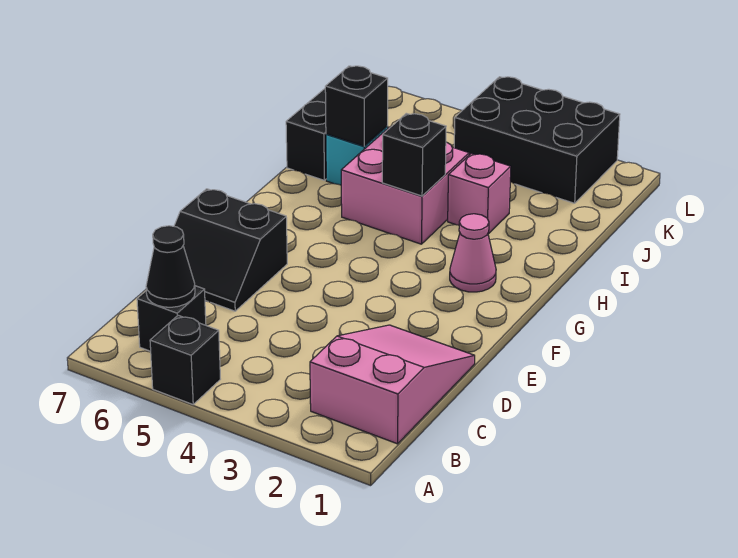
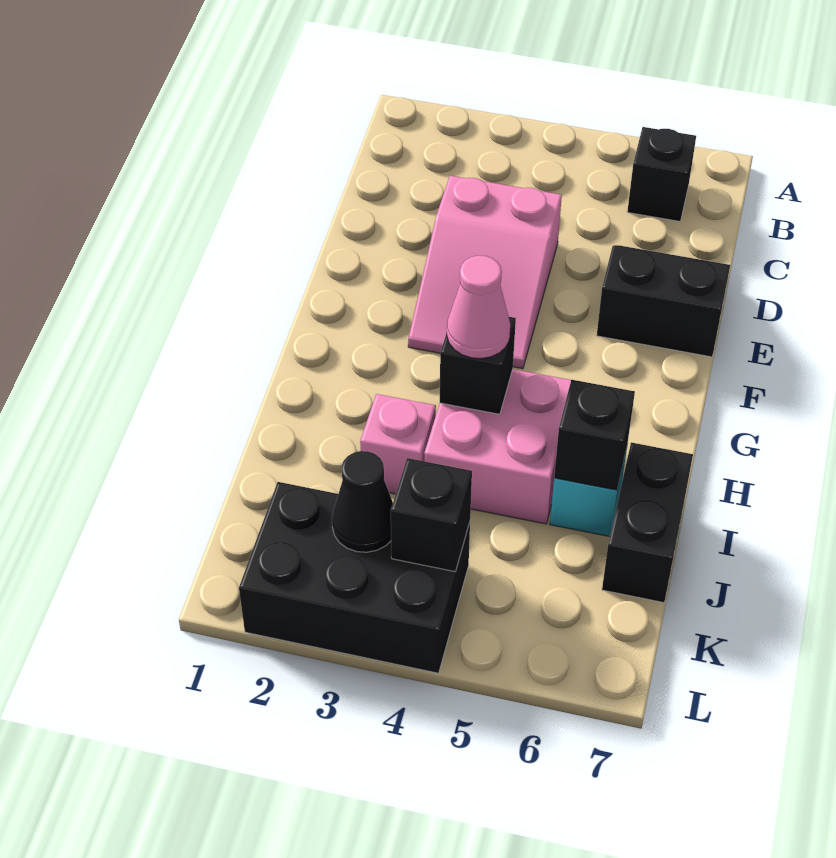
black brick A5 level 1 -> black brick K4 level 2
pink slope B1:D2 level 1 top B -> pink slope D3:F4 level 1 top D
black cone B6 level 2 -> black cone K3 level 2
pink cone G2 level 1 -> pink cone H4 level 3

